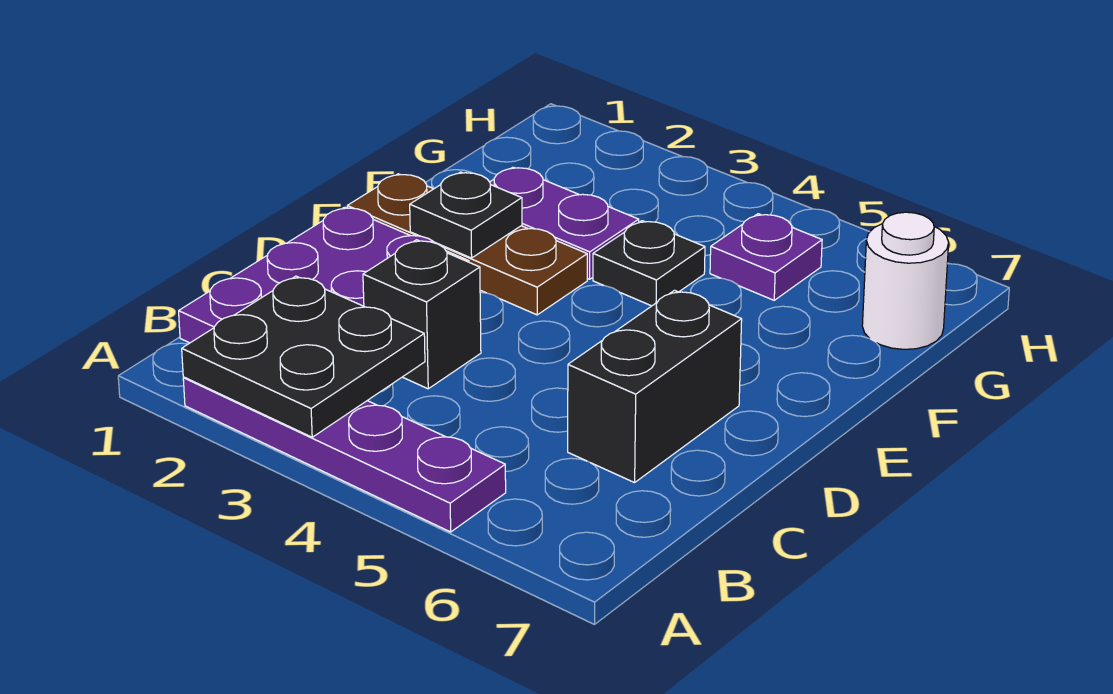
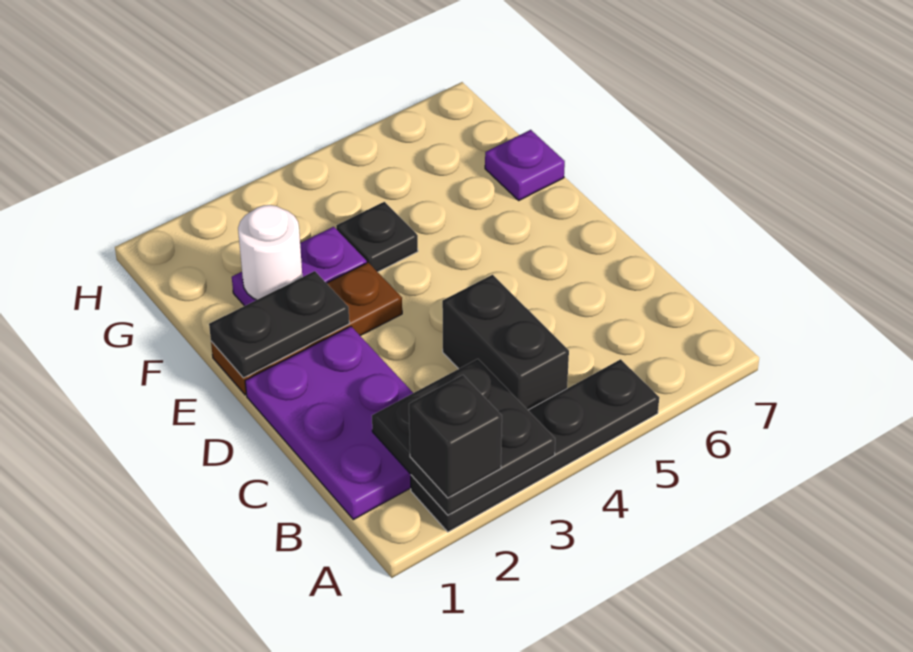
purple plate A2:A5 level 1 -> black plate A2:A5 level 1
black brick C3 level 1 -> black brick A2 level 3
black brick C6:D6 level 1 -> black brick B4:C4 level 1
black plate E2 level 2 -> black plate E1:E2 level 2
purple plate G5 level 1 -> purple plate F7 level 1
white round brick G7 level 1 -> white round brick F2 level 2

